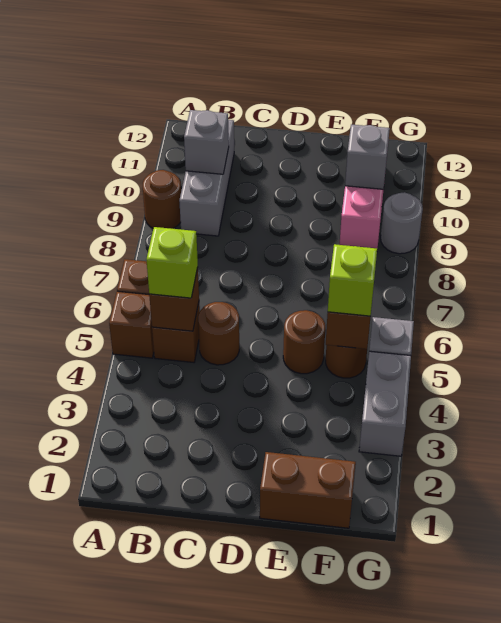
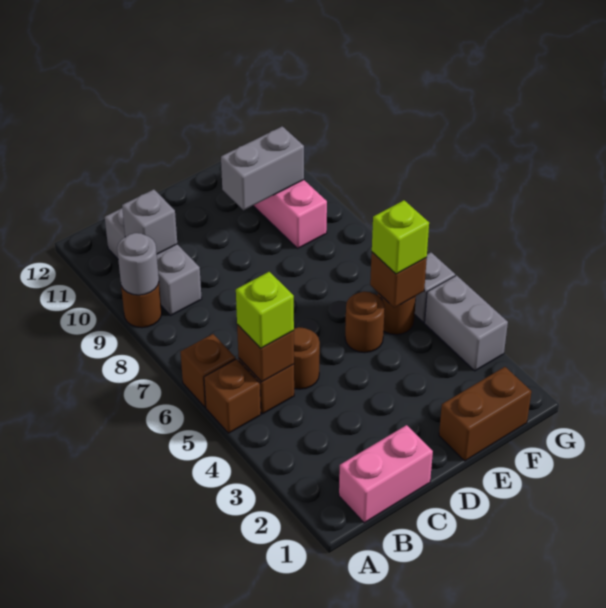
none -> pink brick B1:C1 level 1
grey brick F10 level 2 -> grey brick E10:F10 level 2
grey round brick G9 level 1 -> grey round brick A9 level 2

